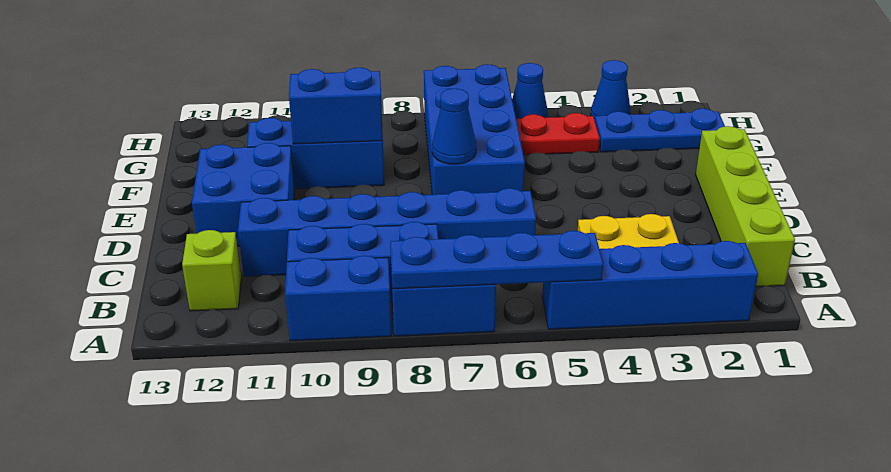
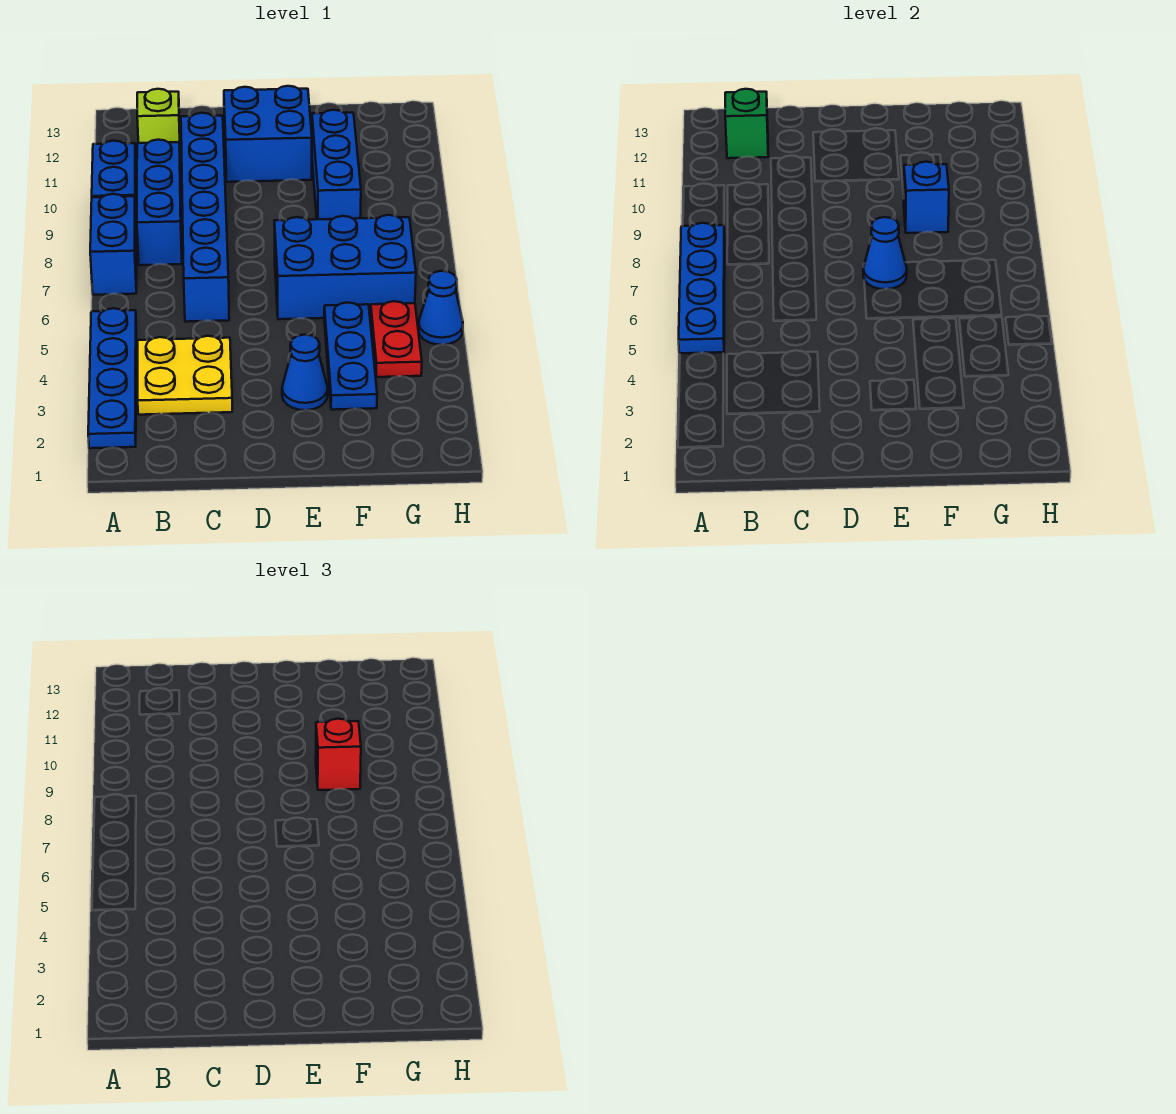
blue brick A2:A5 level 1 -> blue plate A2:A5 level 1
lime brick B1:E1 level 1 -> none
none -> green brick B12 level 2
blue brick E6:H7 level 1 -> blue brick E6:G7 level 1
blue brick F9:F10 level 2 -> blue brick F9 level 2
none -> red brick F9 level 3
blue plate G1:G3 level 1 -> blue plate F3:F5 level 1
blue cone H3 level 1 -> blue cone E3 level 1

